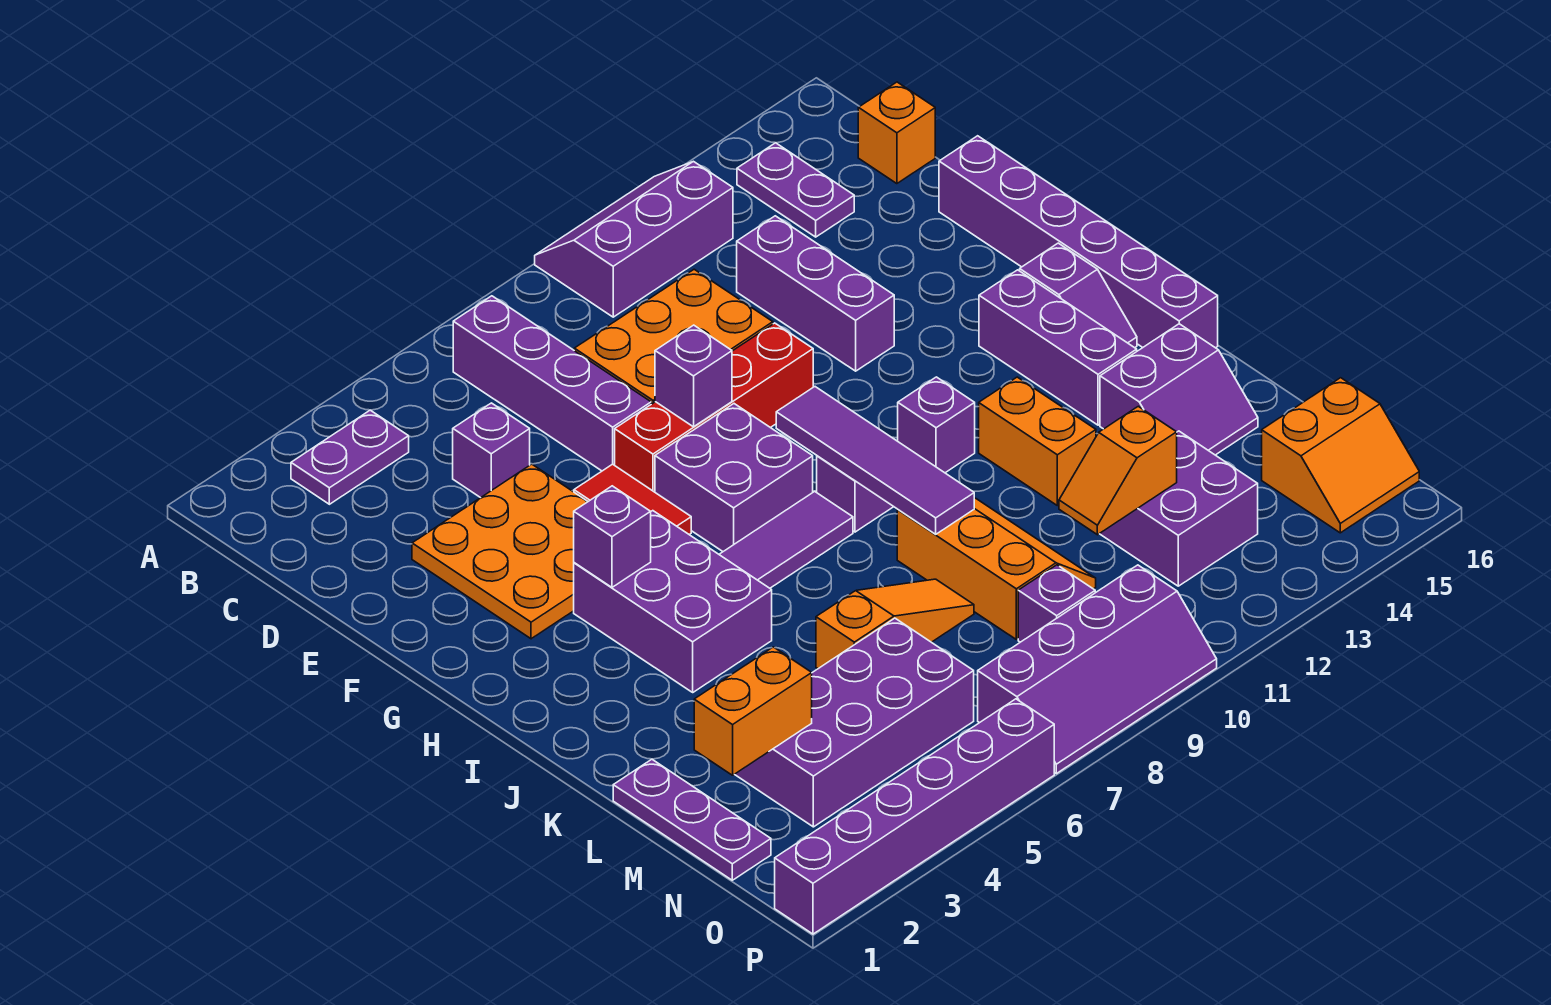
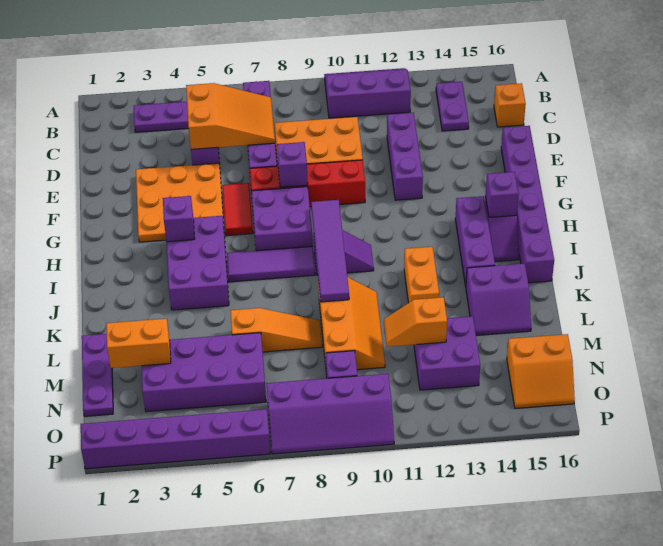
none -> orange slope C5:D7 level 2 top 5
purple brick I11 level 1 -> purple brick H15 level 2

